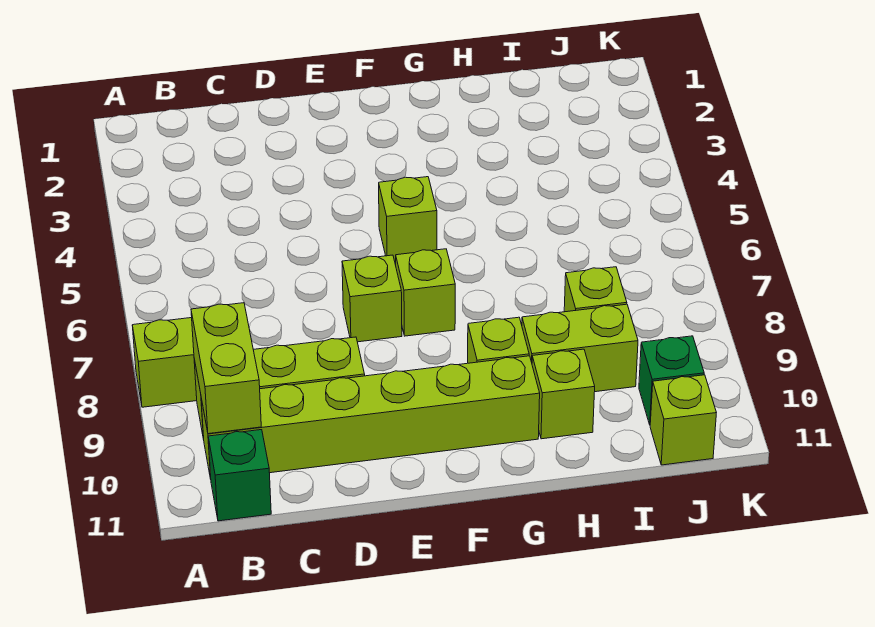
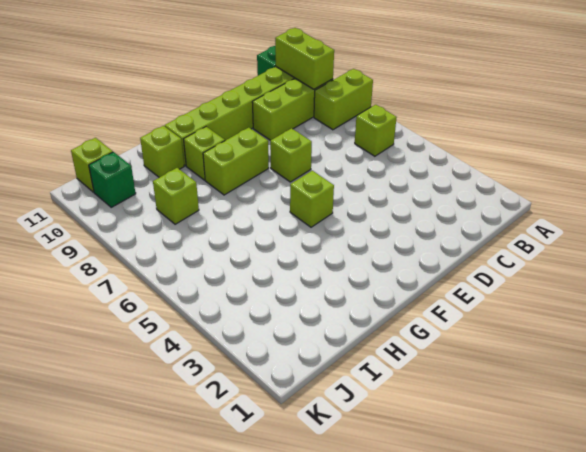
lime brick F7 level 1 -> lime brick B6 level 1
lime brick H9:I9 level 1 -> lime brick F8:G8 level 1

